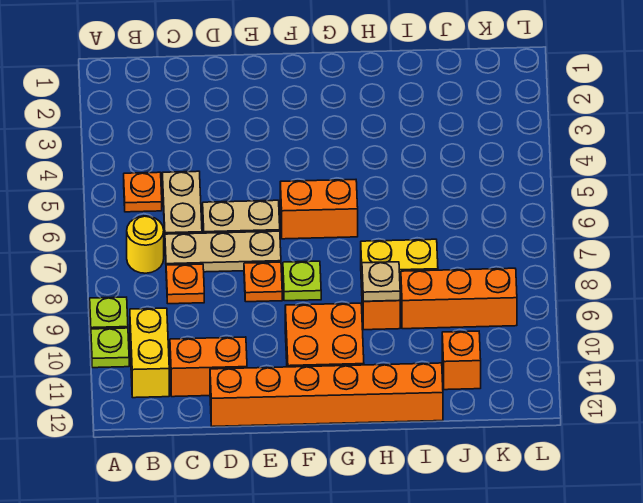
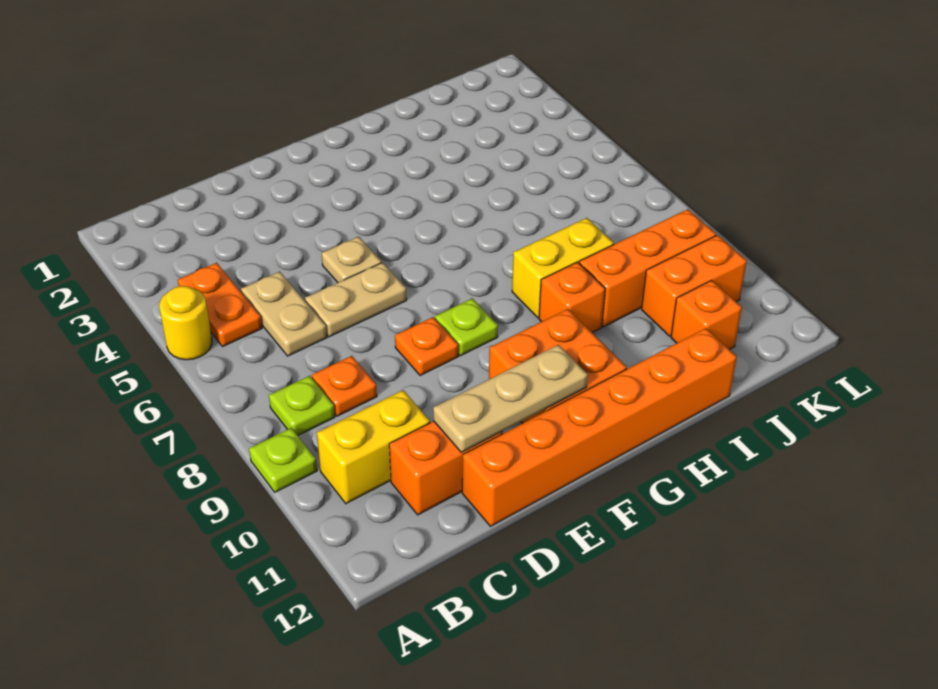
lime plate A10 level 1 -> lime plate B8 level 1
orange plate B5 level 1 -> orange plate B4:B5 level 1
yellow round brick B7 level 1 -> yellow round brick A5 level 1
yellow brick B10:B11 level 1 -> yellow brick B10:C10 level 1
tan plate C7:E7 level 1 -> tan plate D11:F11 level 2
orange brick F6:G6 level 1 -> orange brick J10:K10 level 1
tan plate H9 level 2 -> tan plate E5 level 1

